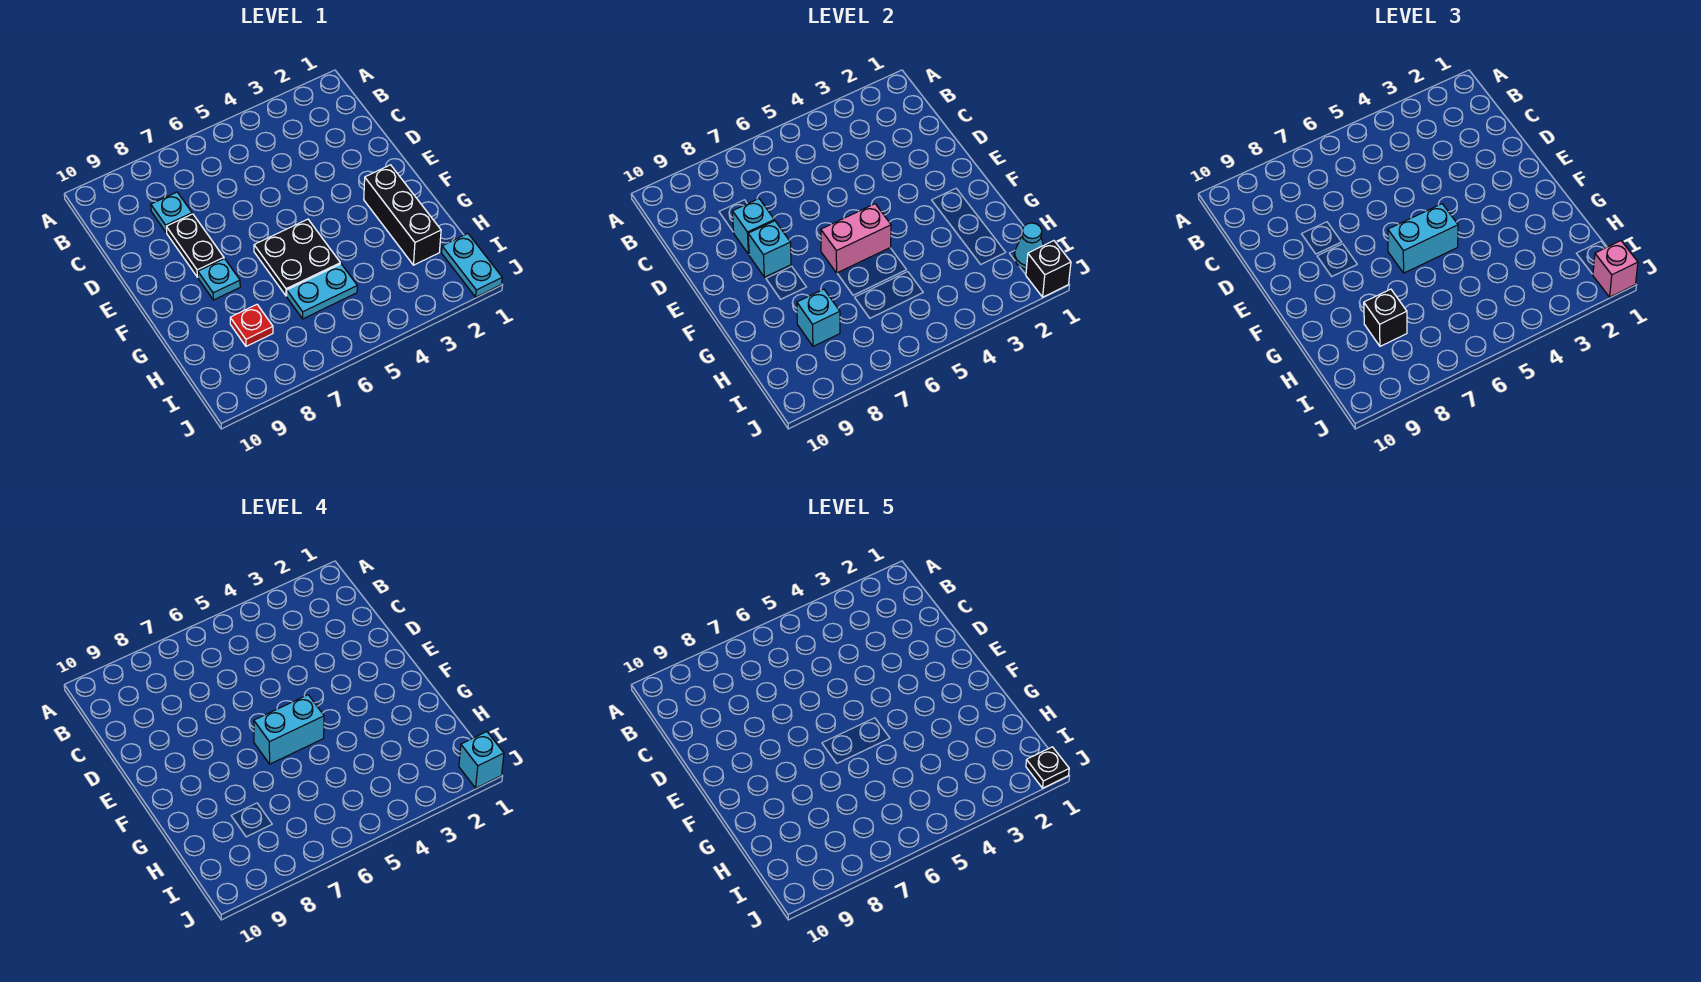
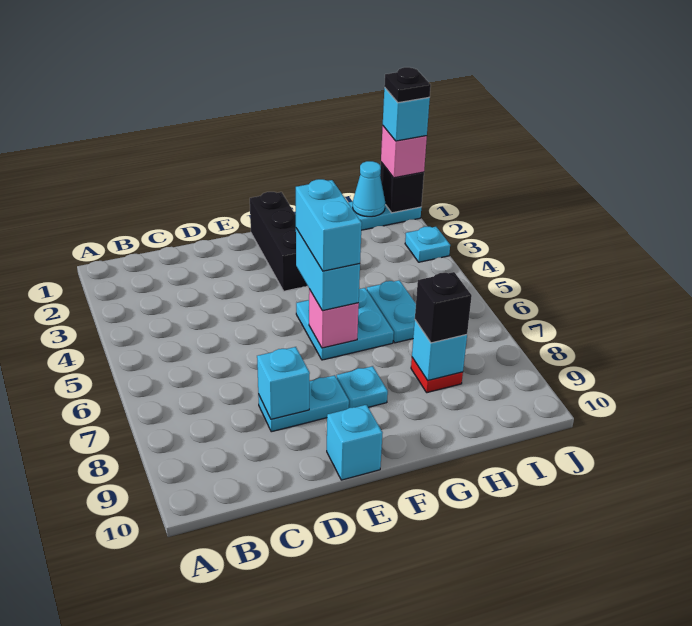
cyan plate C8 level 1 -> cyan plate J3 level 1
black plate D8:E8 level 1 -> cyan plate D8:E8 level 1
cyan brick E8 level 2 -> cyan brick E10 level 1
black brick F2:H2 level 1 -> black brick F1:F3 level 1
black plate F5:G6 level 1 -> cyan plate F5:G6 level 1
pink brick F5:F6 level 2 -> pink brick F6 level 2

